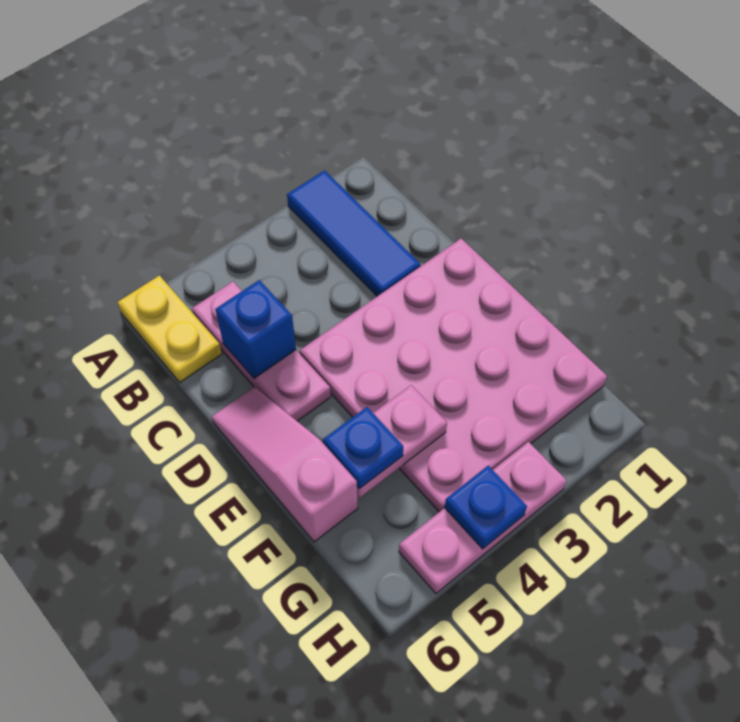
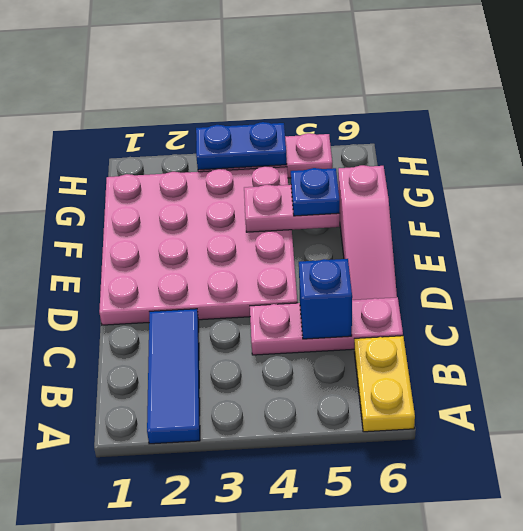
pink plate B5:D5 level 1 -> pink plate C4:C6 level 1
blue plate H4 level 2 -> blue plate H3:H4 level 2

